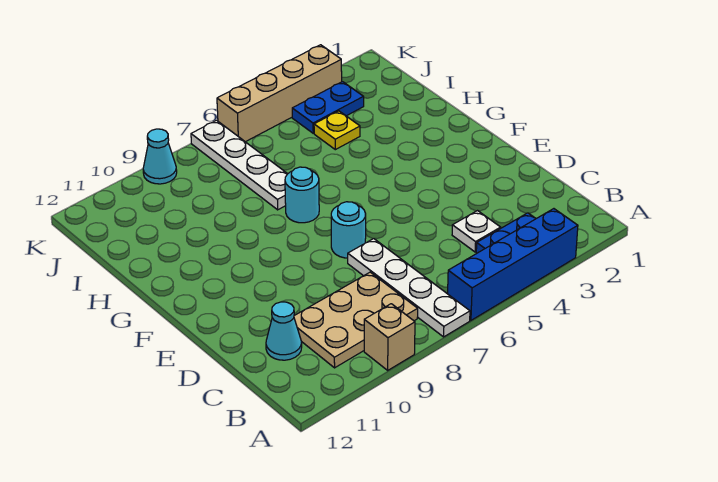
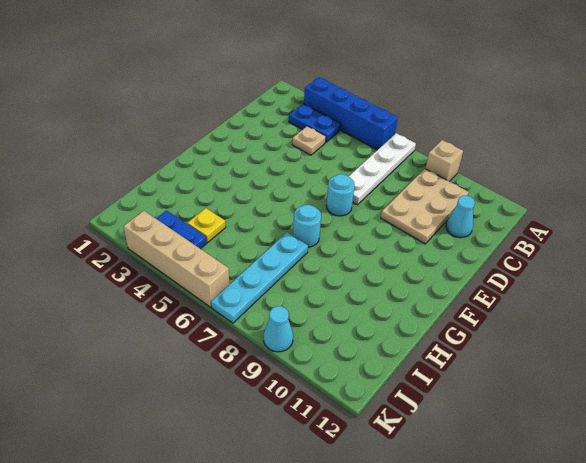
tan plate B8:C10 level 1 -> tan plate B9:D10 level 1
white plate C4 level 1 -> tan plate C4 level 1
white plate H7:K7 level 1 -> cyan plate H7:K7 level 1

